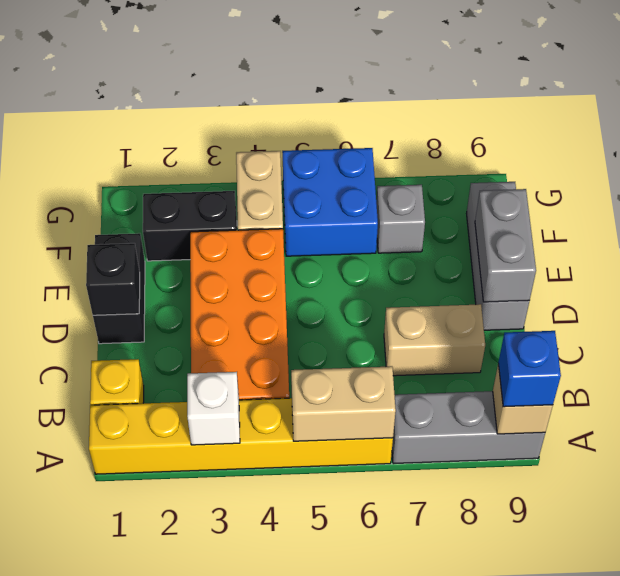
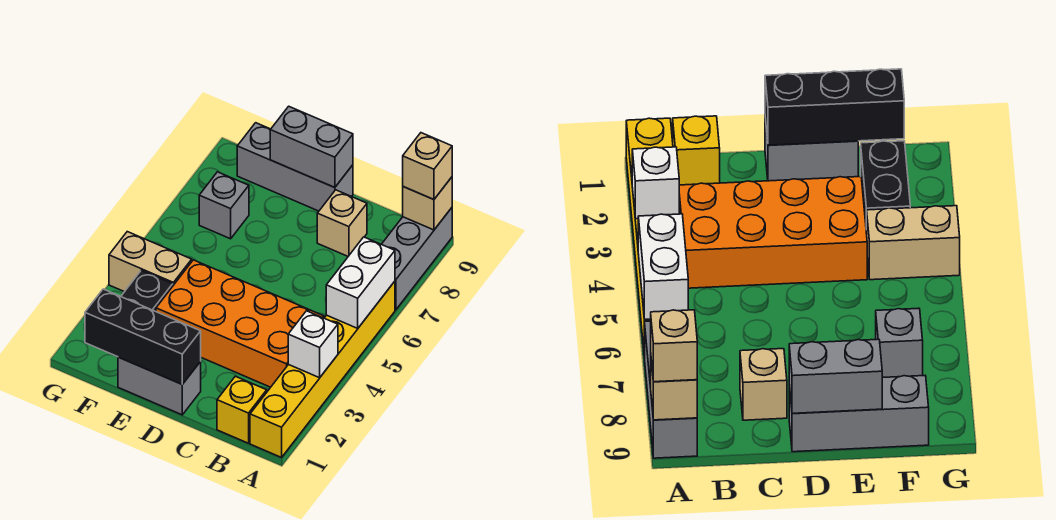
tan brick A5:A6 level 2 -> white brick A5:A6 level 2
blue brick A9 level 3 -> tan brick A9 level 3
tan brick C7:C8 level 1 -> tan brick C8 level 1
black brick D1:E1 level 1 -> grey brick D1:E1 level 1
black brick D1 level 2 -> black brick D1:F1 level 2
blue brick F5:G6 level 1 -> none

